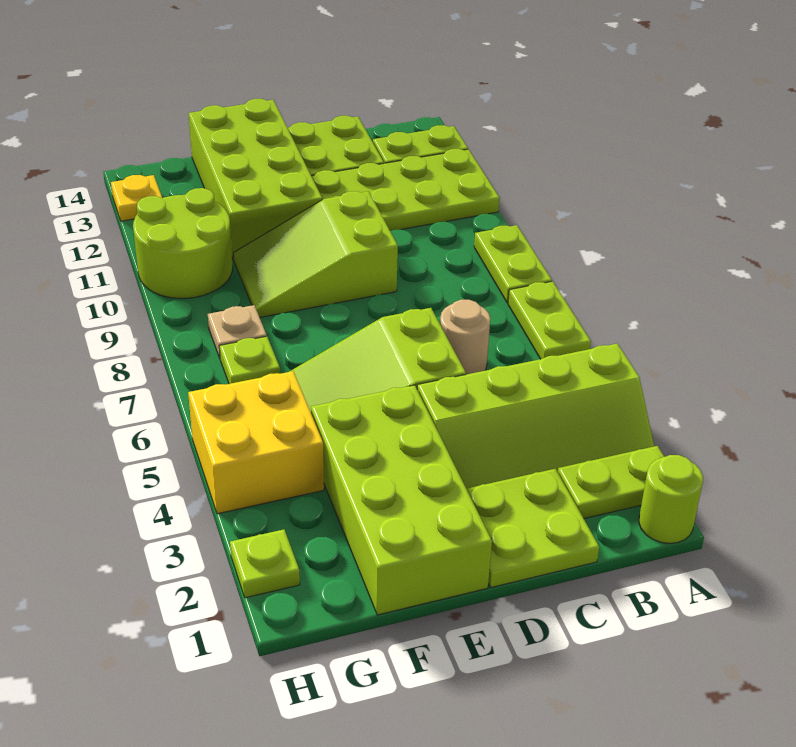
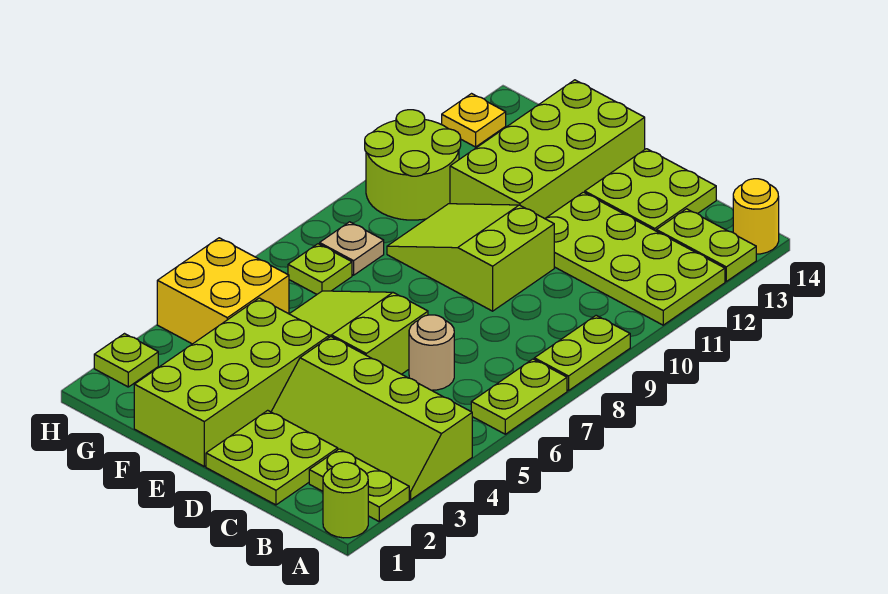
none -> yellow round brick A14 level 1

